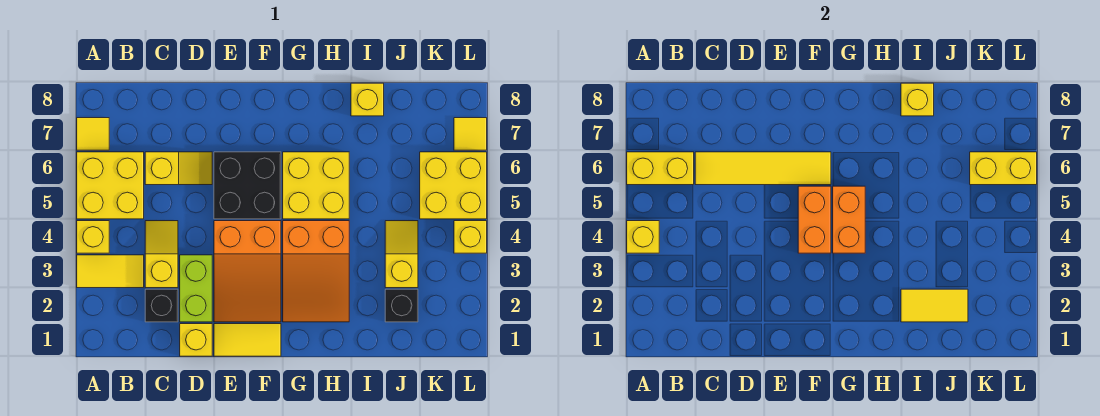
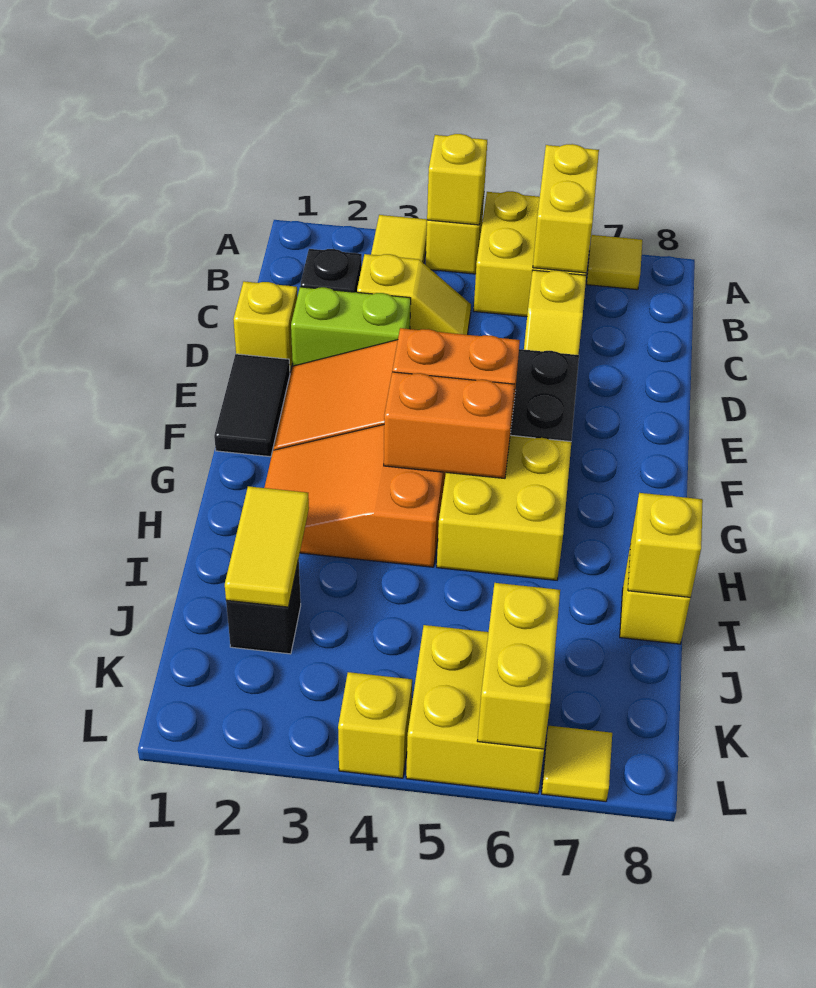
yellow tile C6:F6 level 2 -> none
yellow tile E1:F1 level 1 -> black tile E1:F1 level 1
yellow slope J3:J4 level 1 top 3 -> none

